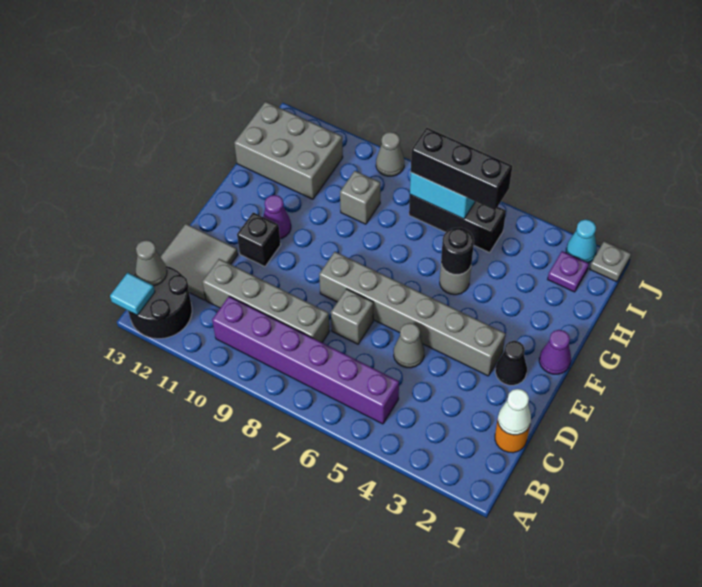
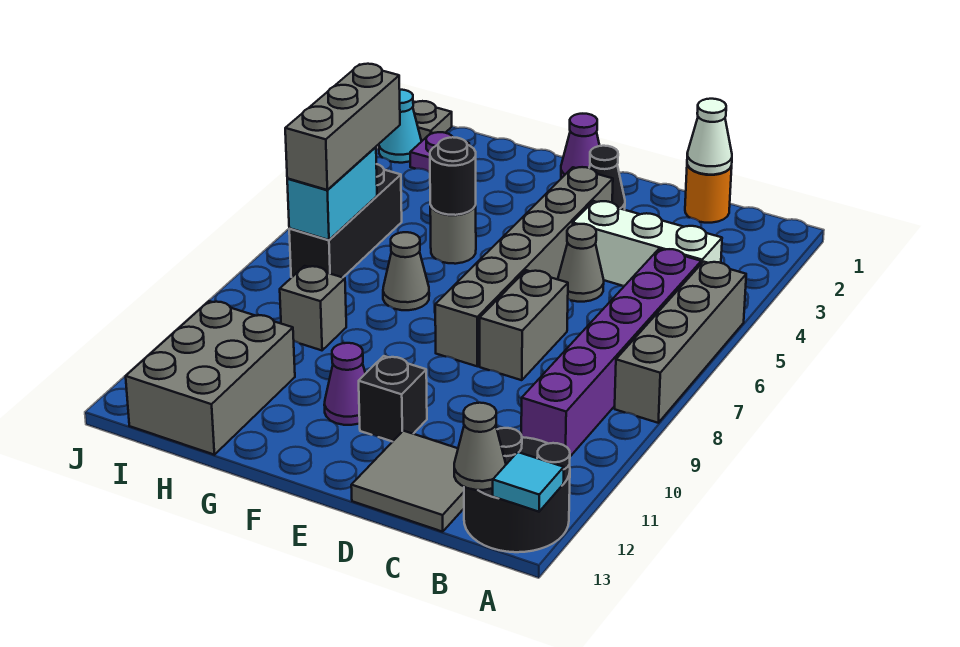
none -> white brick B4:D4 level 1
grey brick C8:C11 level 1 -> grey brick A5:A8 level 1
grey brick D7 level 1 -> grey brick D7:D8 level 1
black brick I5:I7 level 3 -> grey brick I5:I7 level 3
grey cone J9 level 1 -> grey cone G7 level 1

